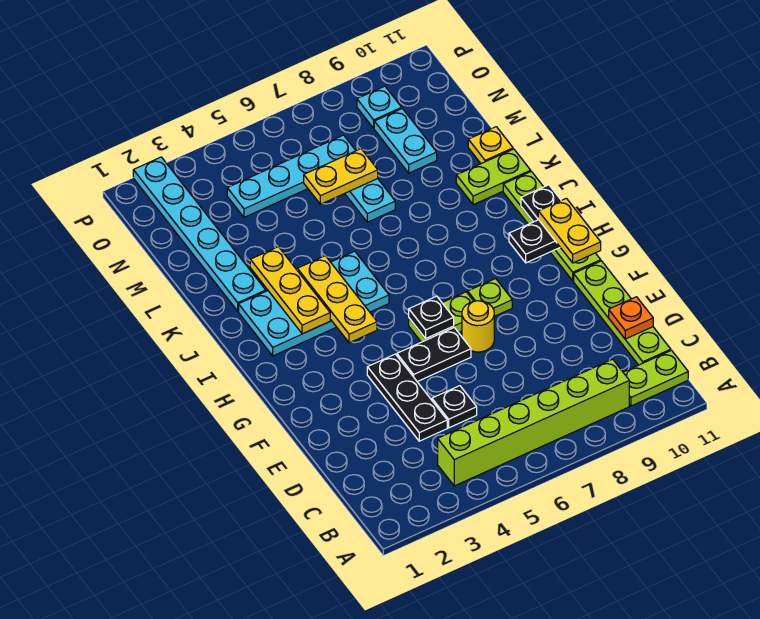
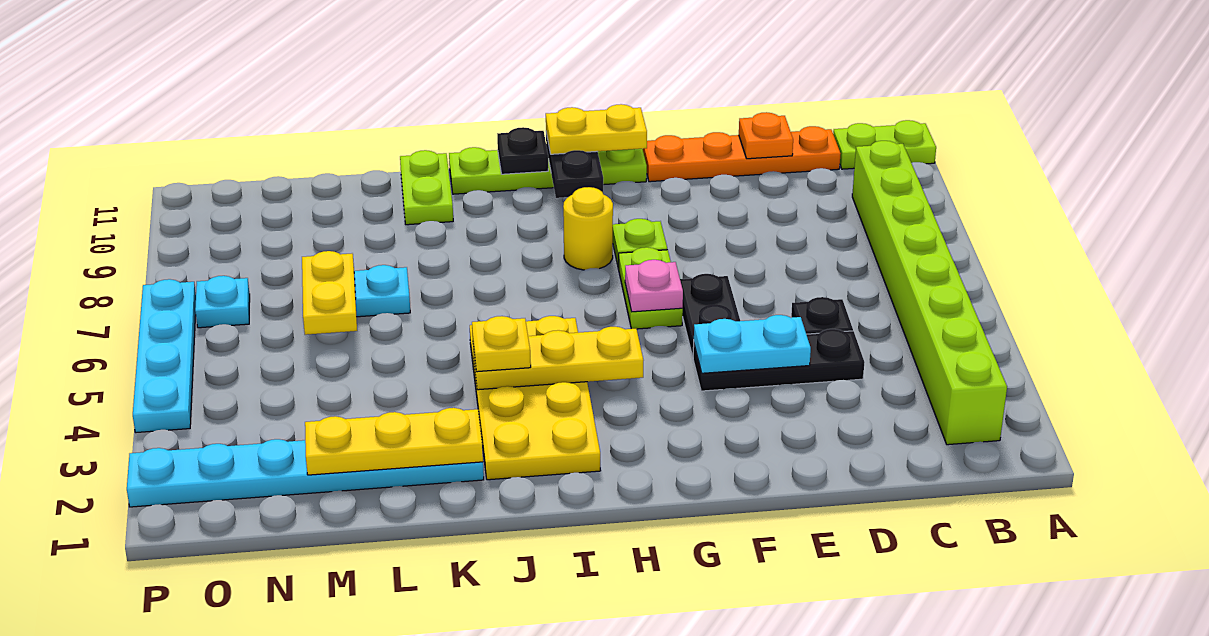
lime brick B4:B9 level 1 -> lime brick B2:B9 level 1
lime plate B10:B11 level 1 -> lime plate A11:B11 level 1
lime plate C11:F11 level 1 -> orange plate C11:F11 level 1
yellow round brick F7 level 1 -> yellow round brick H8 level 1
black plate G6 level 2 -> pink plate G6 level 2
cyan plate I2:J5 level 1 -> yellow plate I2:J5 level 1
yellow plate I3:K3 level 2 -> yellow plate K2:M2 level 2
yellow plate L11 level 1 -> yellow plate J4 level 3
cyan plate M9:N9 level 1 -> cyan plate E4:F4 level 2
cyan plate N4:N7 level 1 -> cyan plate P4:P7 level 1
cyan plate O9 level 1 -> cyan plate O7 level 1

